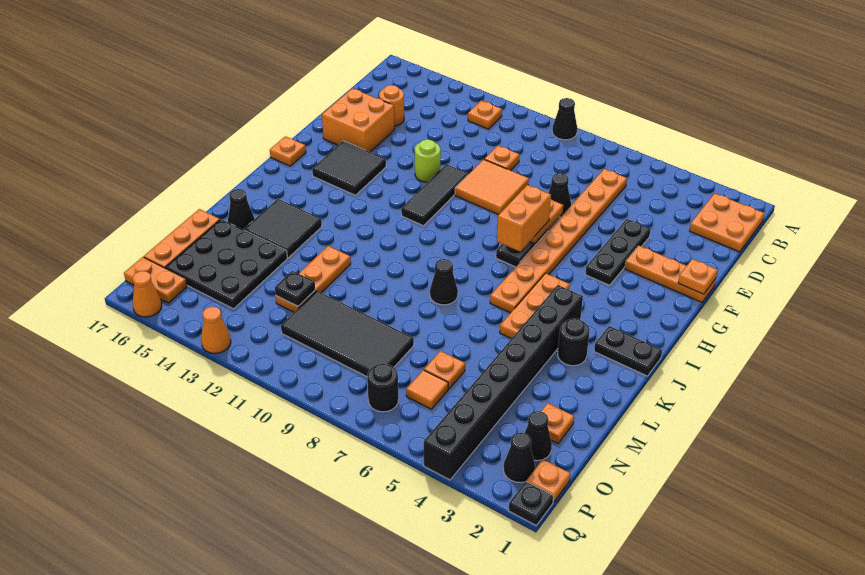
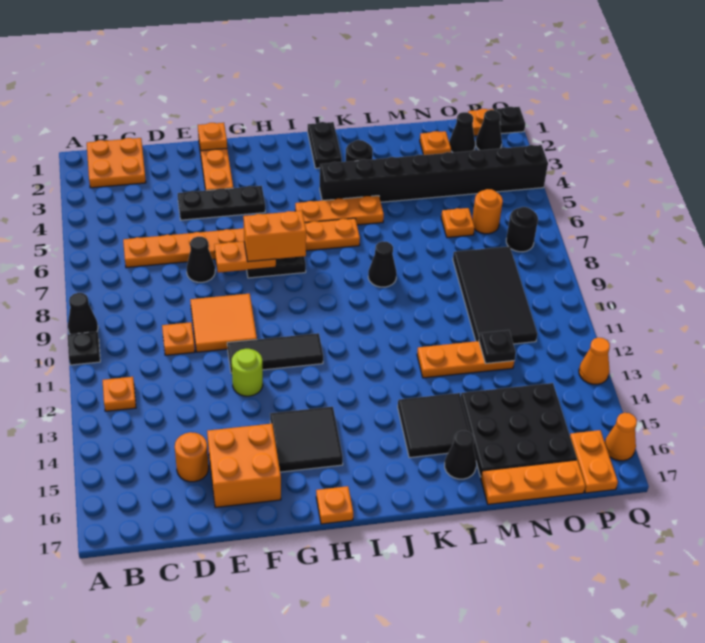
none -> black plate A10 level 1
orange tile O6 level 1 -> orange round brick O6 level 1

